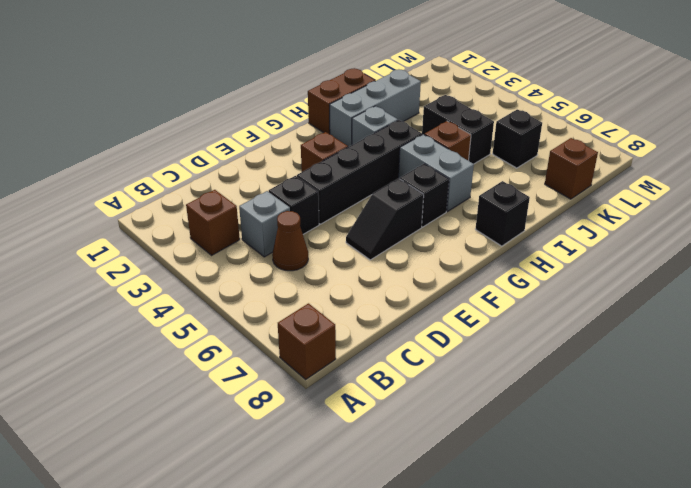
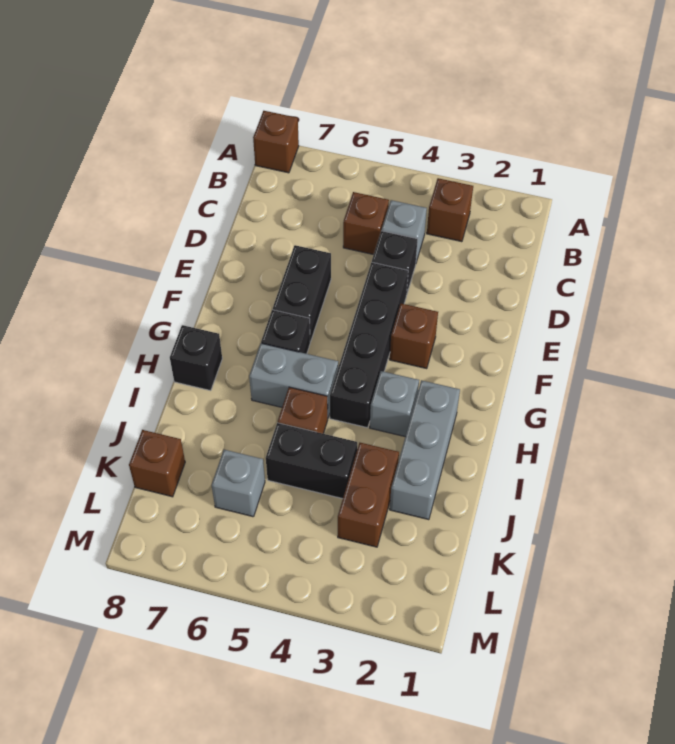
brown cone C5 level 1 -> brown brick C5 level 1
black slope E6:F6 level 1 top F -> black brick E6:F6 level 1
brown brick H1:I1 level 1 -> brown brick J3:K3 level 1
black brick K6 level 1 -> grey brick K6 level 1

